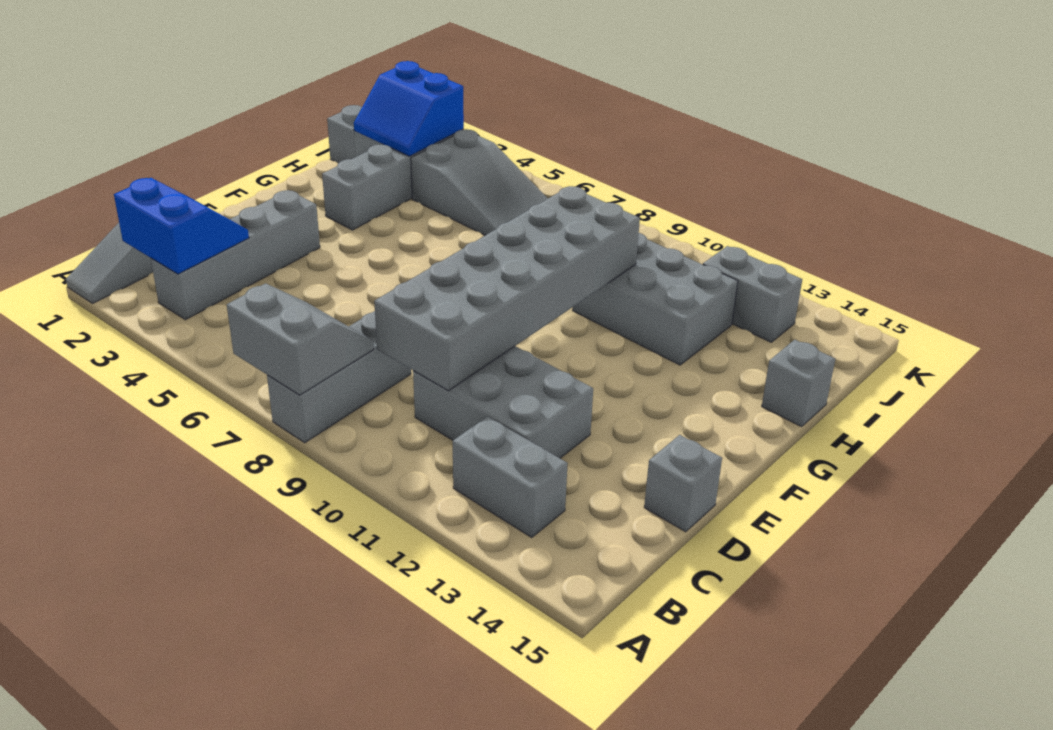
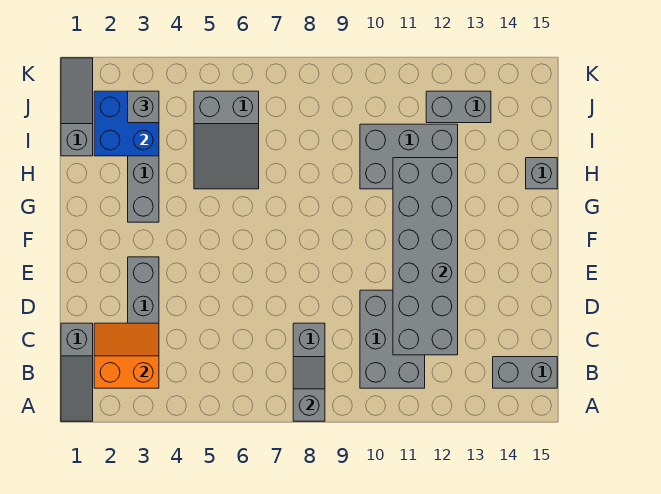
grey slope A7:B8 level 2 top A -> grey slope A8:B8 level 2 top A
blue slope B2:C3 level 2 top B -> orange slope B2:C3 level 2 top B
grey brick B12:B13 level 1 -> grey brick B14:B15 level 1
grey brick C9:H10 level 2 -> grey brick C11:H12 level 2
grey brick C10:D12 level 1 -> grey brick B10:D11 level 1
grey brick D15 level 1 -> grey brick J3 level 3
blue slope I2:J3 level 2 top J -> blue brick I2:J3 level 2
grey slope I4:J6 level 1 top 4 -> grey slope H5:J6 level 1 top J

